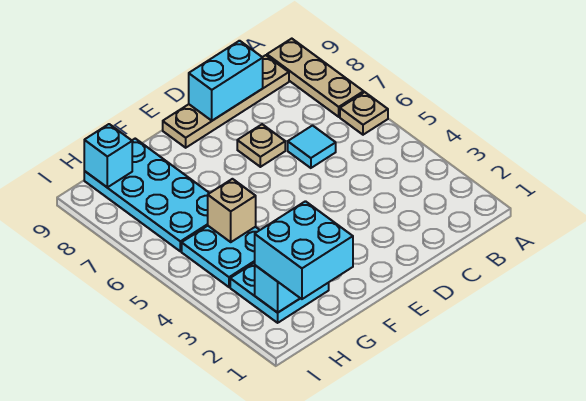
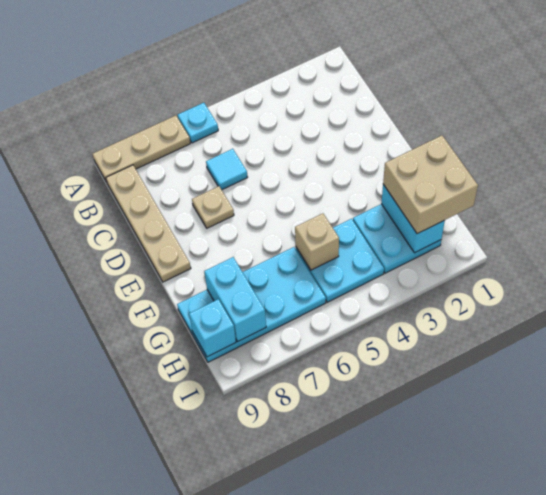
tan plate A6 level 1 -> cyan plate A6 level 1
cyan brick C9:D9 level 2 -> cyan brick G8:H8 level 2
cyan brick G1:H2 level 3 -> tan brick G1:H2 level 3

